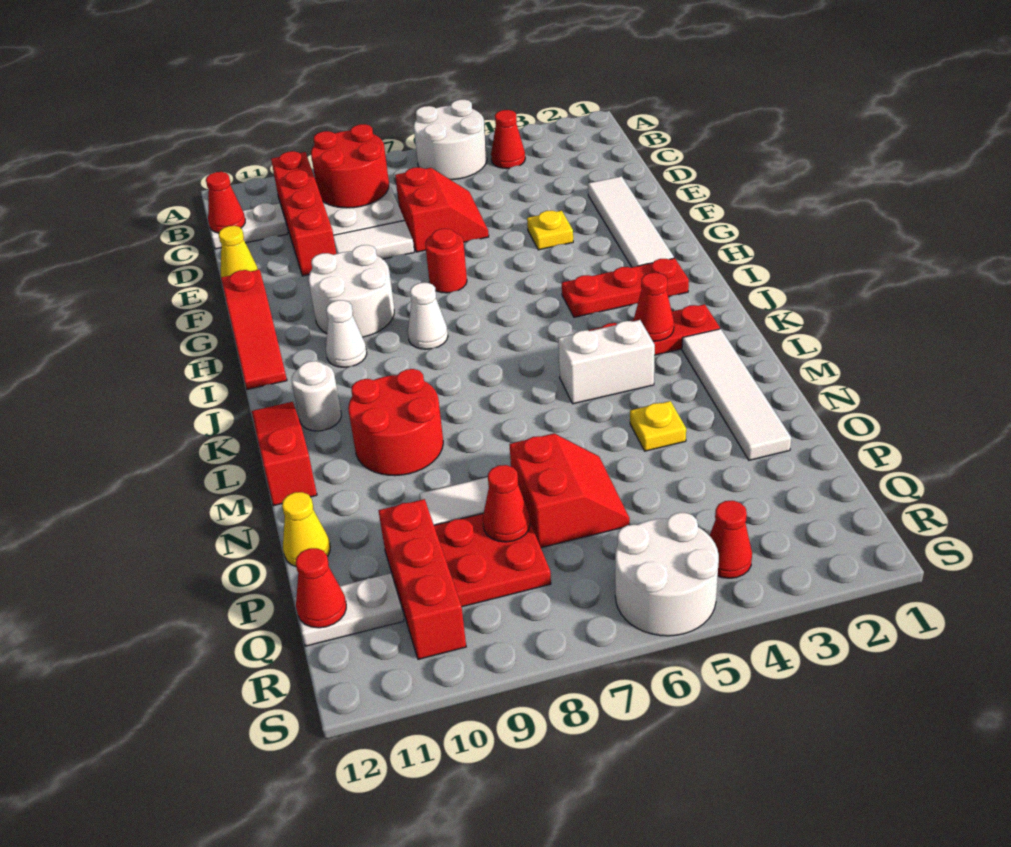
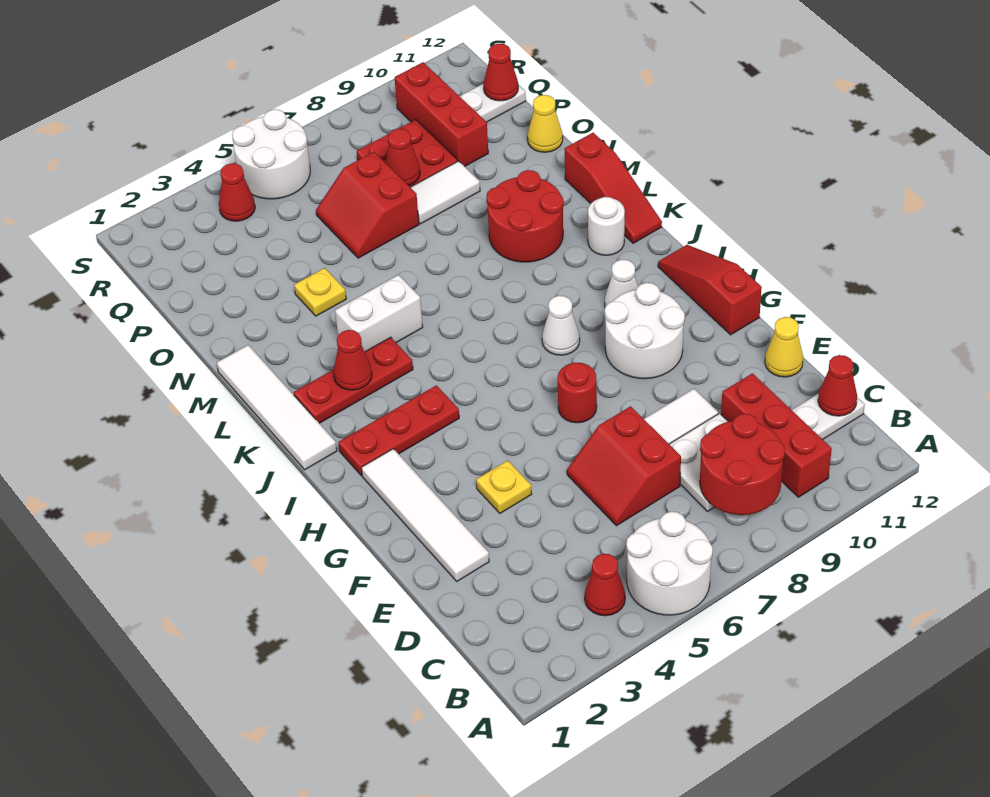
red brick B10:E10 level 1 -> red brick B10:D10 level 1
white tile L2:O2 level 1 -> white tile J1:M1 level 1

